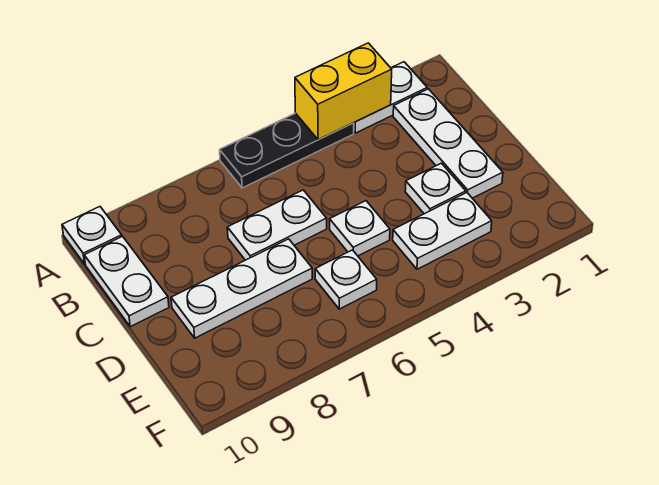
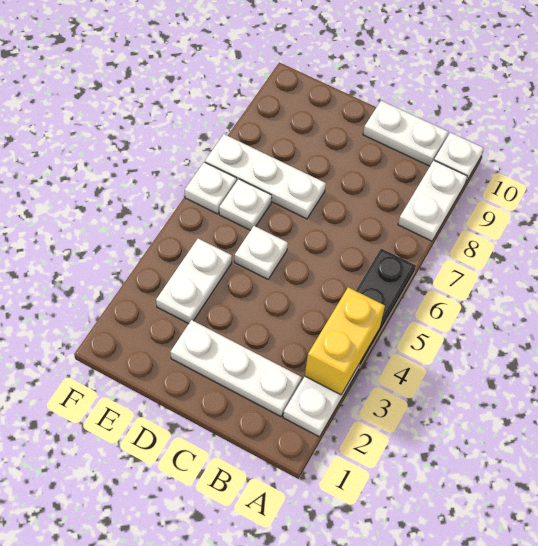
white plate C6:C7 level 1 -> white plate A8:A9 level 1
white plate D3 level 1 -> white plate F6 level 1
white plate D7:D9 level 1 -> white plate D7:F7 level 1

